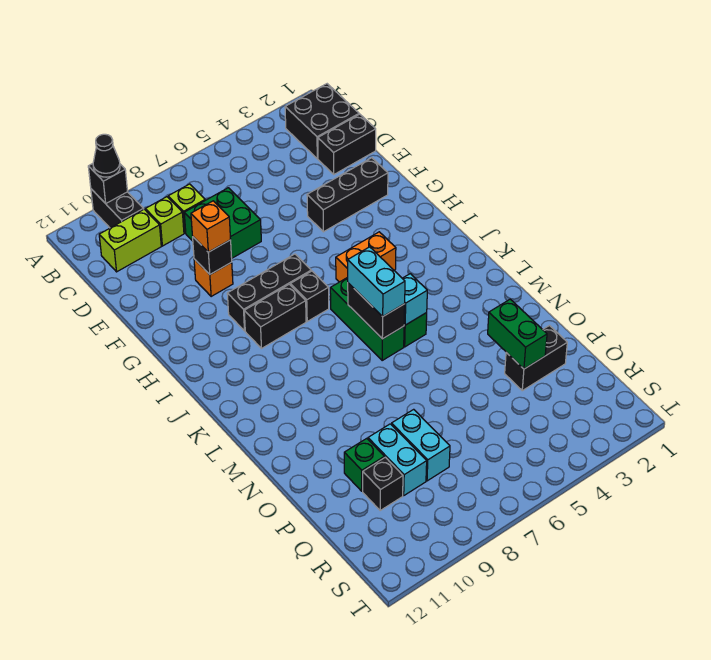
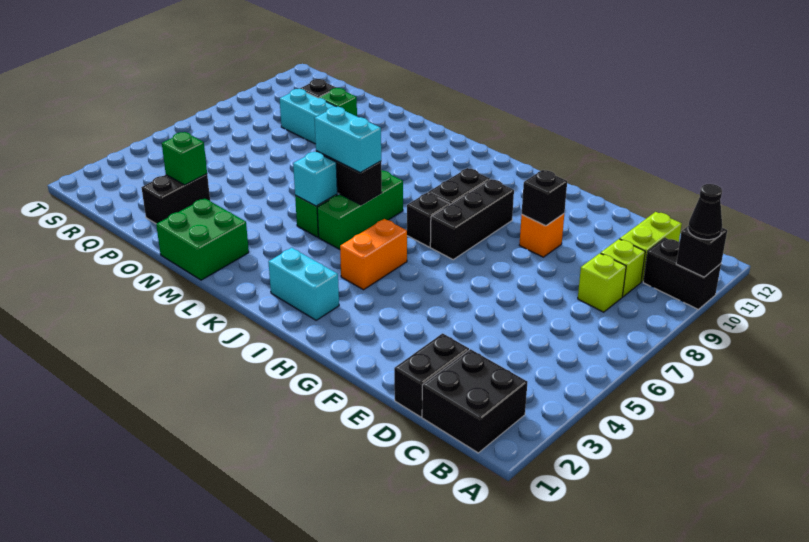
green brick D7:E8 level 1 -> green brick M1:N2 level 1
black brick F2:F4 level 1 -> none
orange brick F9 level 3 -> none
green brick J6:L6 level 1 -> green brick K5:K7 level 1
green brick O3:P3 level 2 -> green brick P3 level 2
cyan brick P8:Q8 level 1 -> cyan brick I2:J2 level 1

